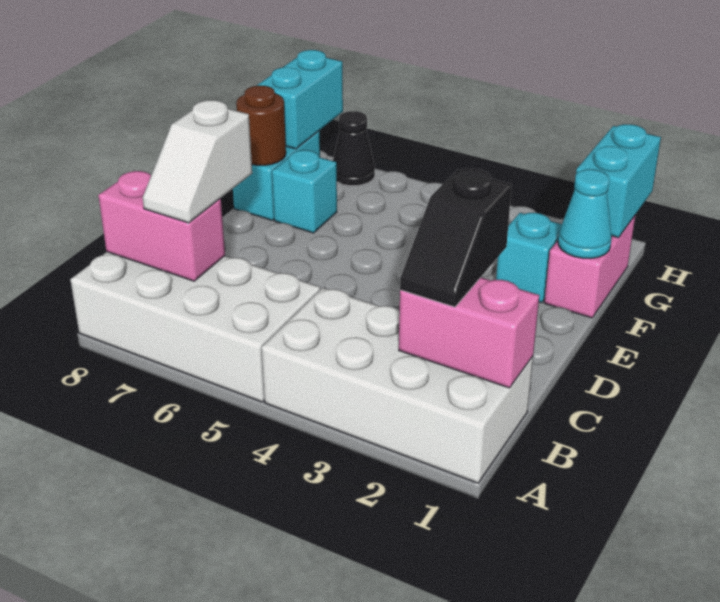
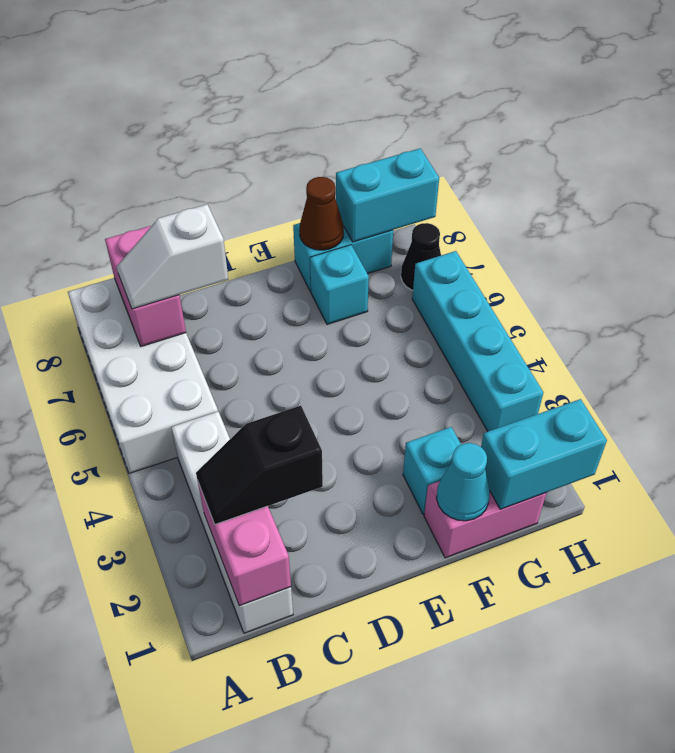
white brick A1:B4 level 1 -> white brick B1:B4 level 1
brown round brick F8 level 2 -> brown cone F8 level 2
none -> cyan brick H3:H6 level 1

